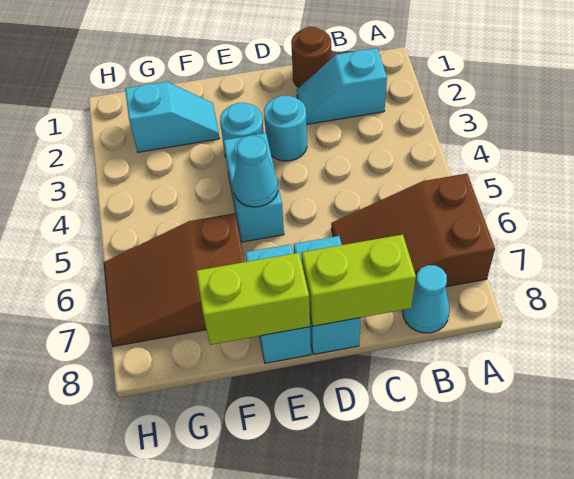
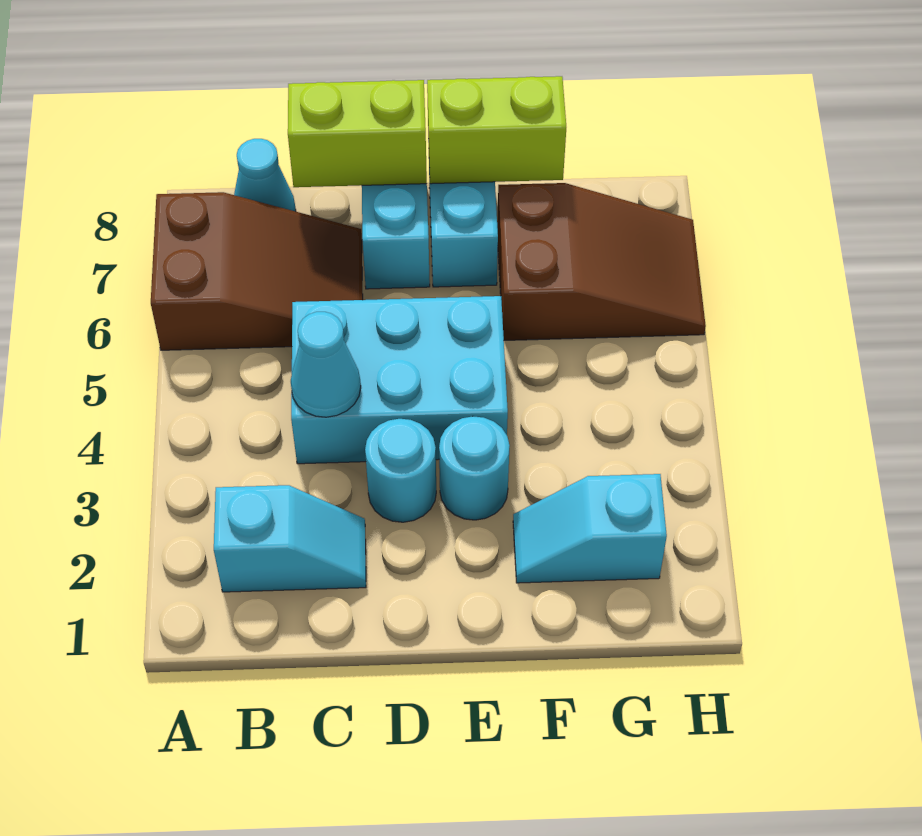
brown round brick C1 level 1 -> none
cyan brick E4:E5 level 1 -> cyan brick C4:E5 level 1
cyan cone E5 level 2 -> cyan cone C4 level 2

